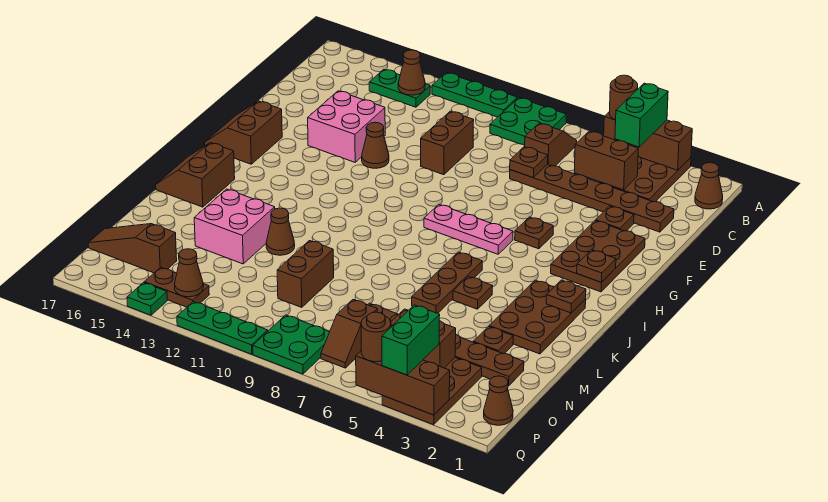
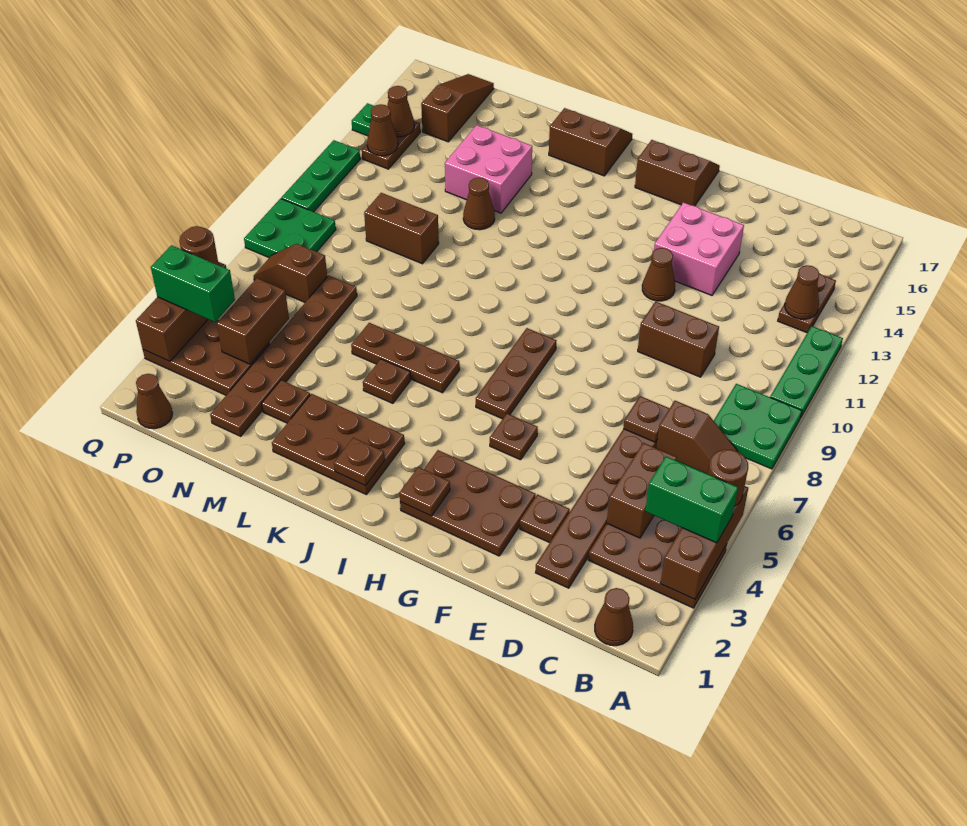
green plate B13:B14 level 1 -> brown plate B13:B14 level 1
pink plate H6:H8 level 1 -> brown plate H6:H8 level 1
none -> brown cone P14 level 2

